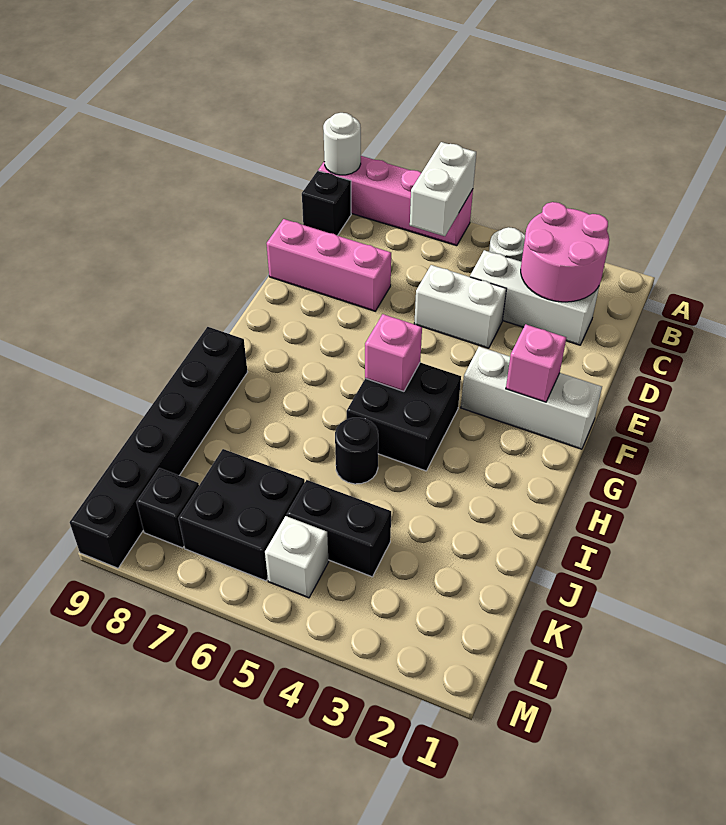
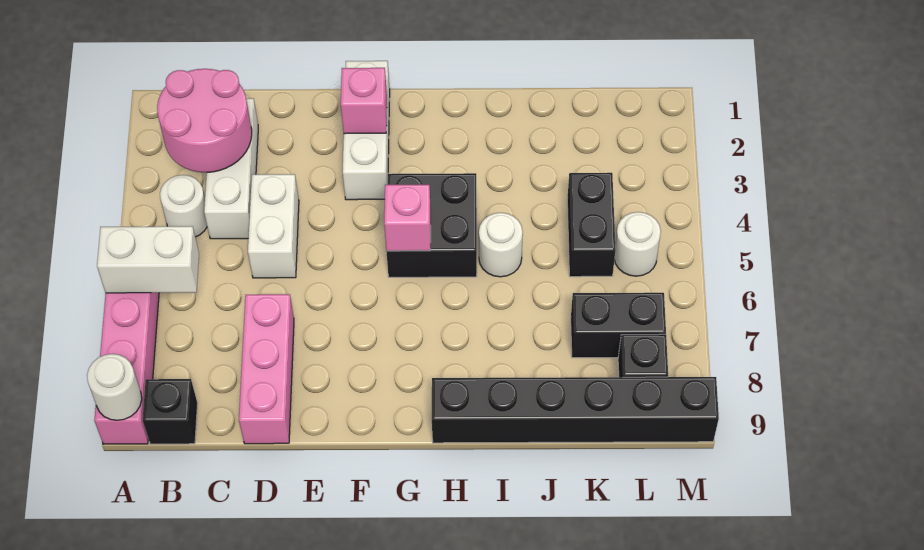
black round brick I5 level 1 -> white round brick I5 level 1
black brick K6:L7 level 1 -> black brick K7:L7 level 1
white brick L5 level 1 -> white round brick L5 level 1

